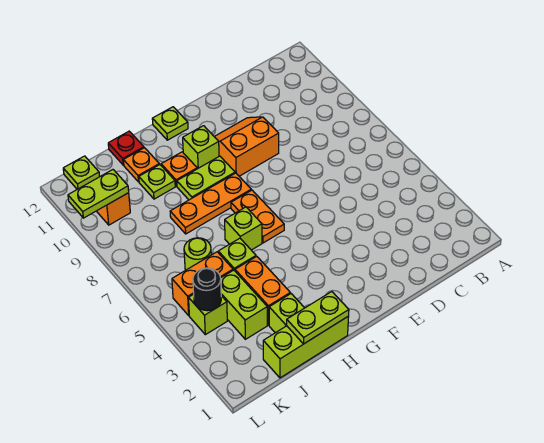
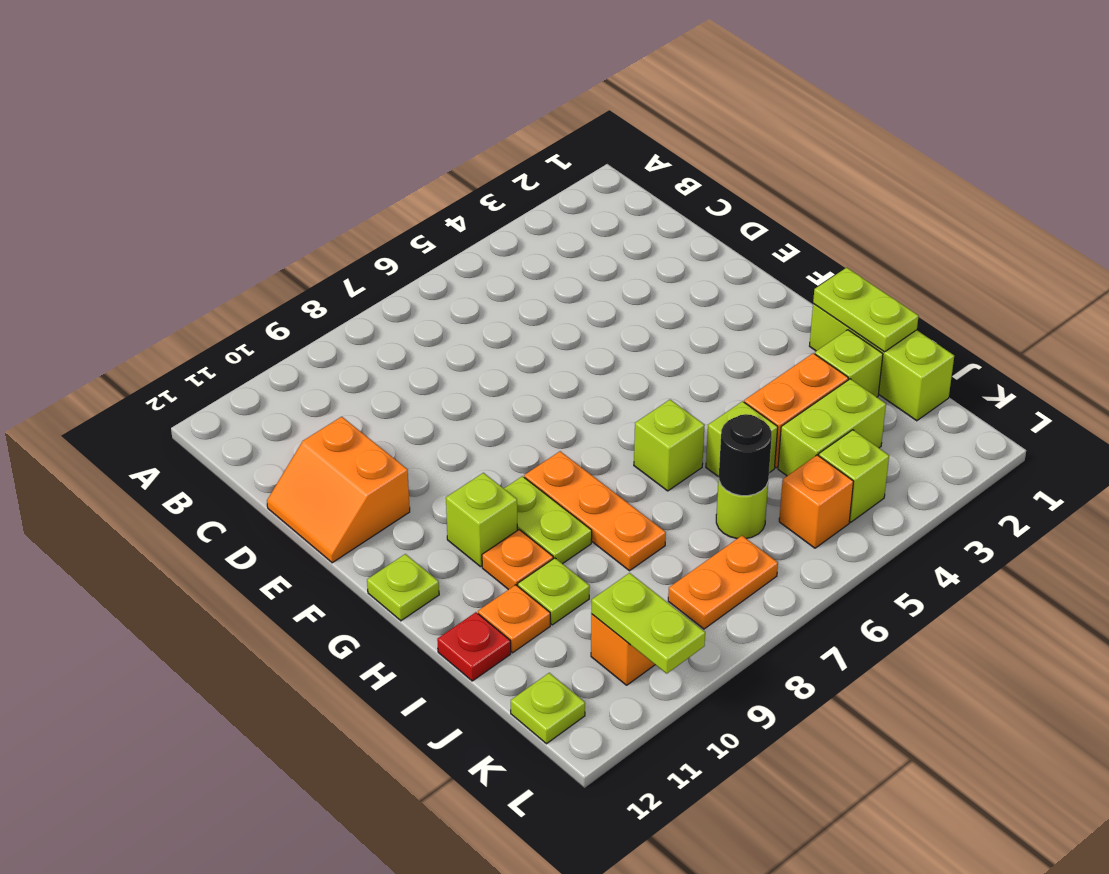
orange slope E9:F10 level 1 top 9 -> orange slope D11:E12 level 1 top 11
orange plate G6:G7 level 1 -> orange plate K7:K8 level 1
orange brick J5:K5 level 1 -> orange brick K5 level 1
black round brick K4 level 2 -> black round brick J6 level 2

